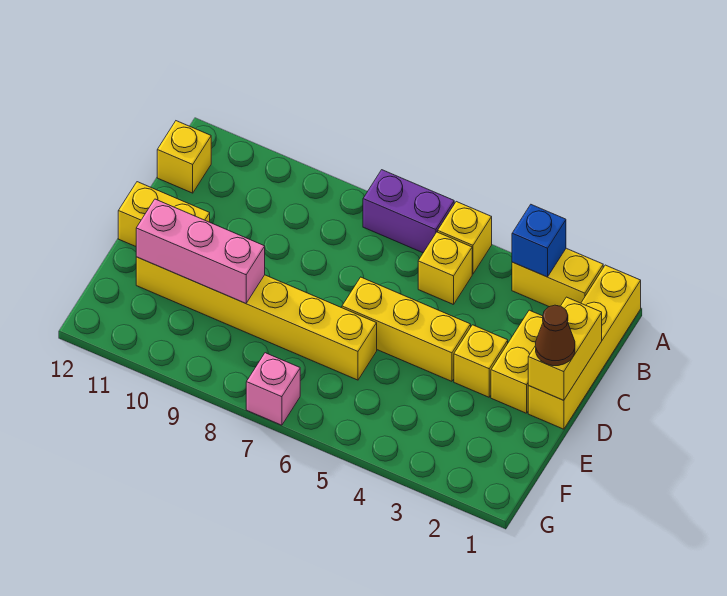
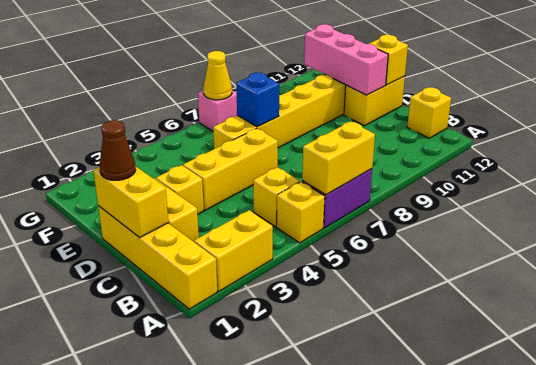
blue brick A3 level 2 -> blue brick E7 level 2
none -> yellow brick A6:A7 level 2
none -> yellow brick D12 level 2
pink brick E9:E11 level 2 -> pink brick D11:F11 level 2
none -> yellow cone G7 level 2

